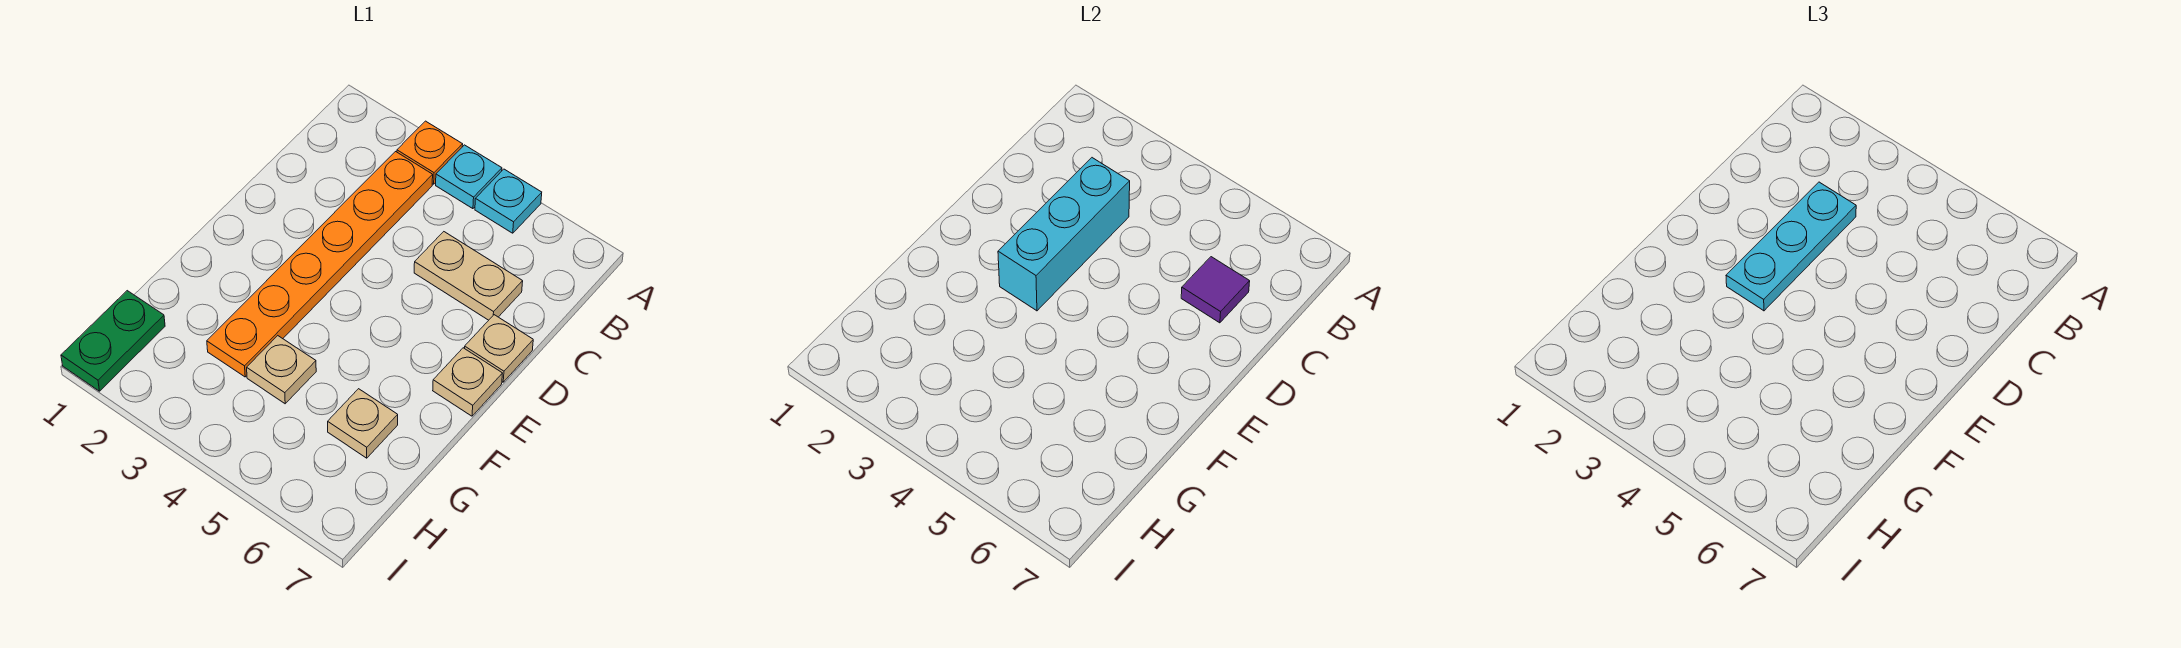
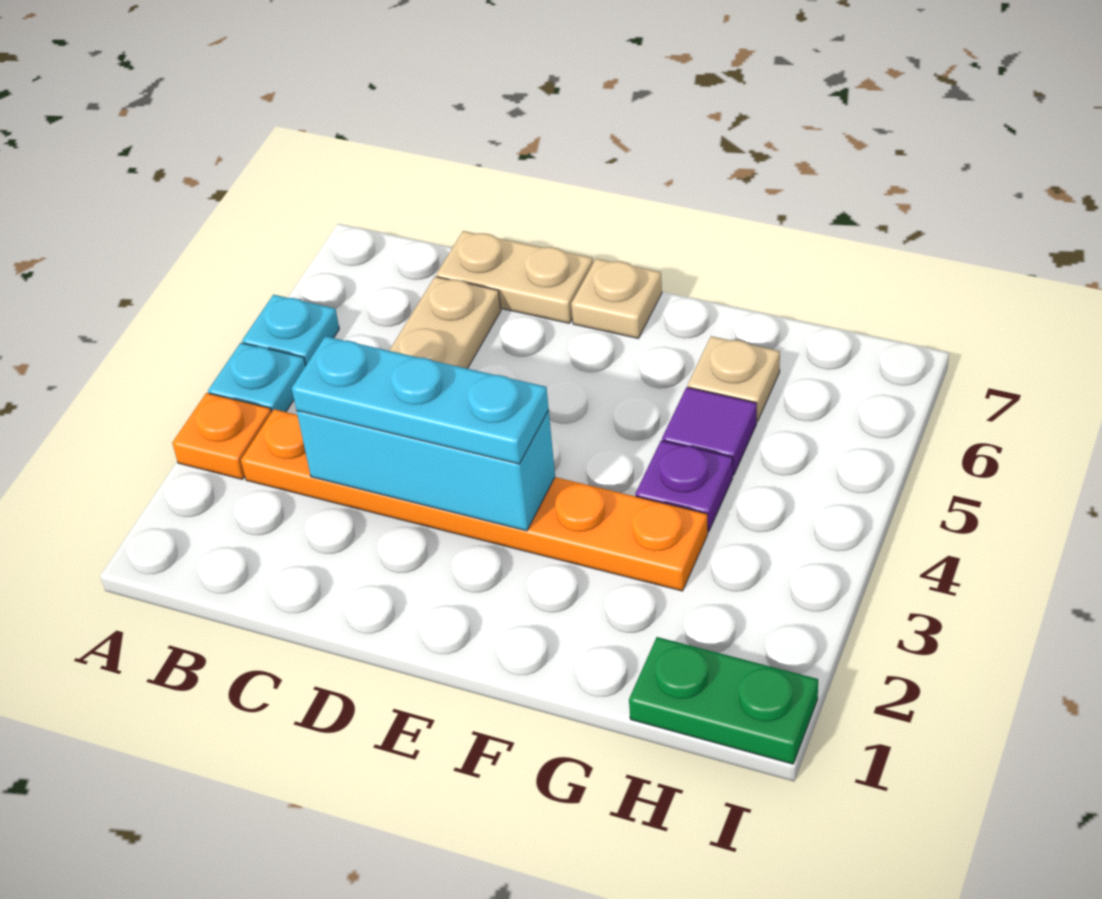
purple tile C6 level 2 -> purple tile G5 level 1
tan plate D7 level 1 -> tan plate C7:D7 level 1
tan plate G4 level 1 -> purple plate G4 level 1

